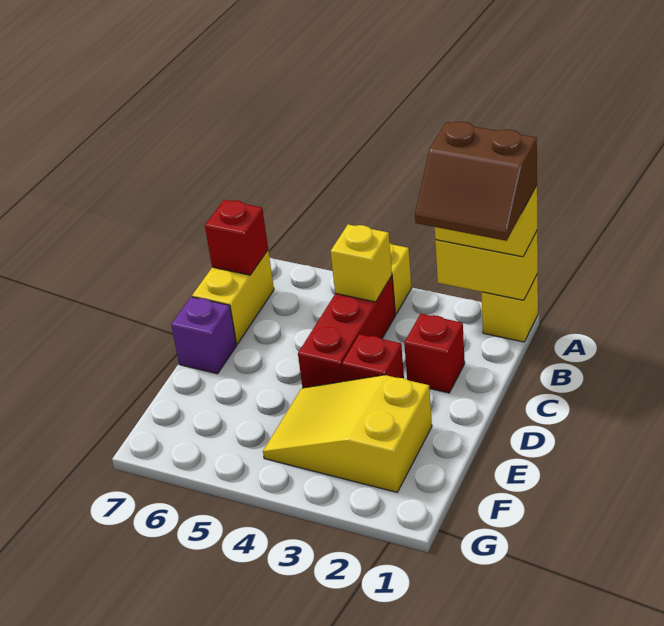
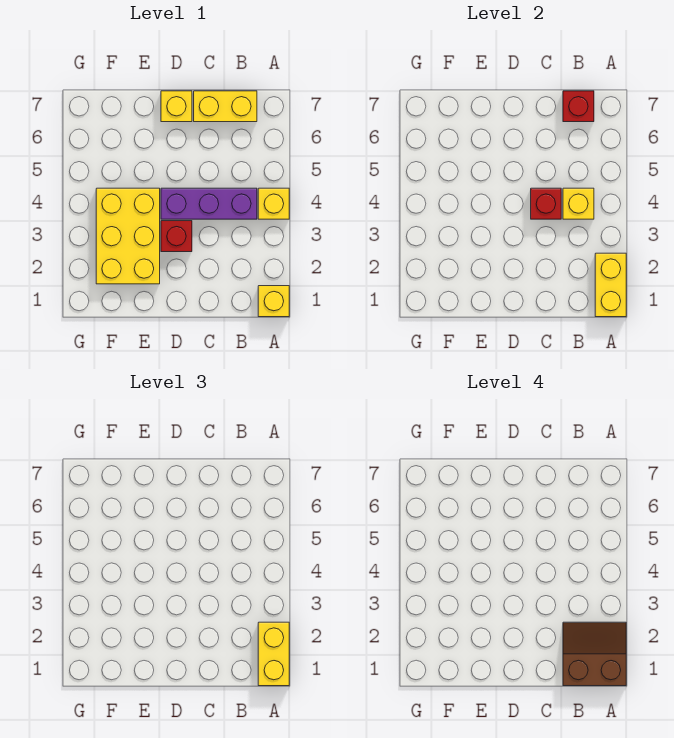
brown slope A1:B2 level 4 top A -> brown slope A1:B2 level 4 top 1
red brick B4:D4 level 1 -> purple brick B4:D4 level 1
red brick C2 level 1 -> red brick C4 level 2
purple brick D7 level 1 -> yellow brick D7 level 1
yellow slope E2:F4 level 1 top 2 -> yellow brick E2:F4 level 1

